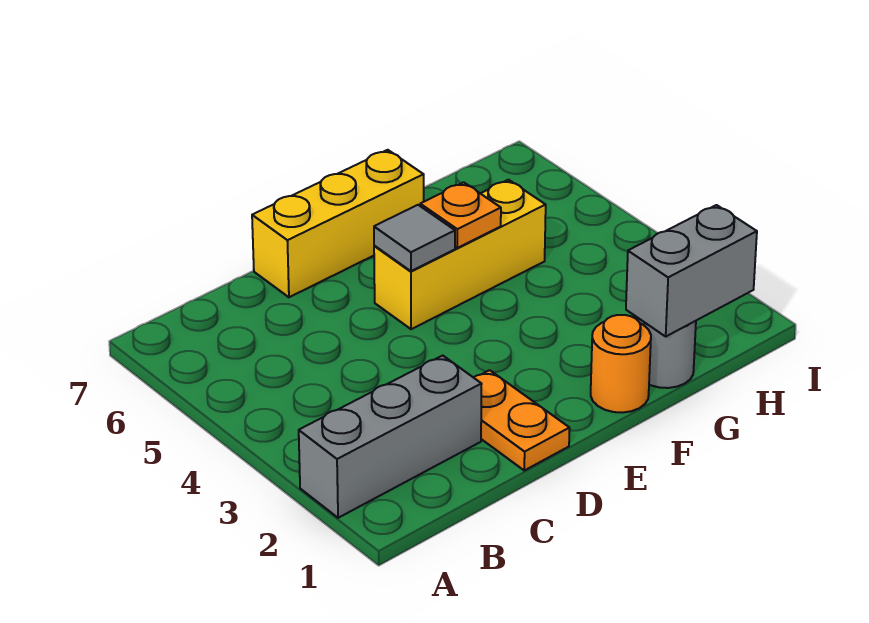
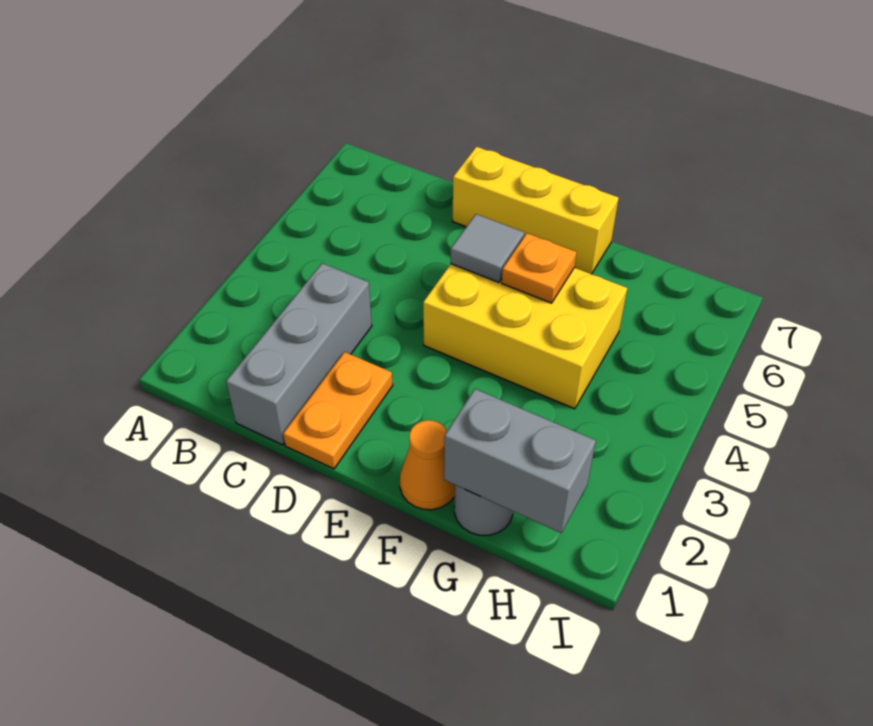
grey brick A2:C2 level 1 -> grey brick C1:C3 level 1
yellow brick E5:G5 level 1 -> yellow brick E4:G5 level 1
orange round brick F1 level 1 -> orange cone F1 level 1

